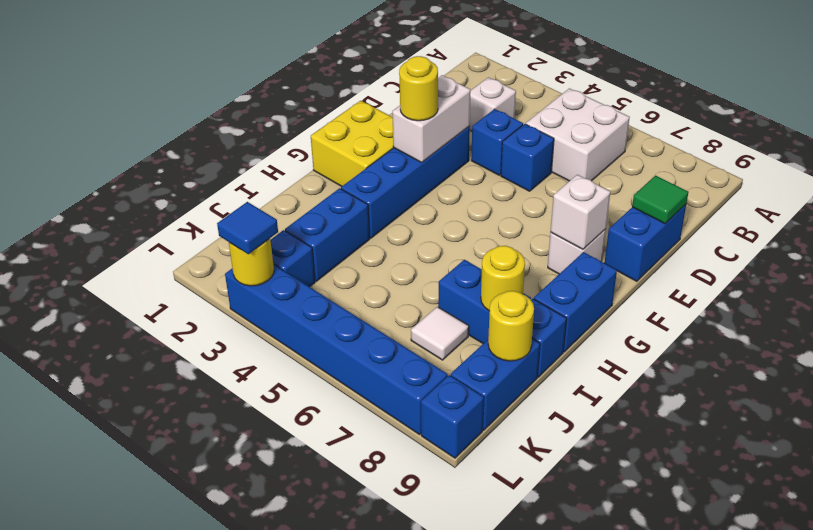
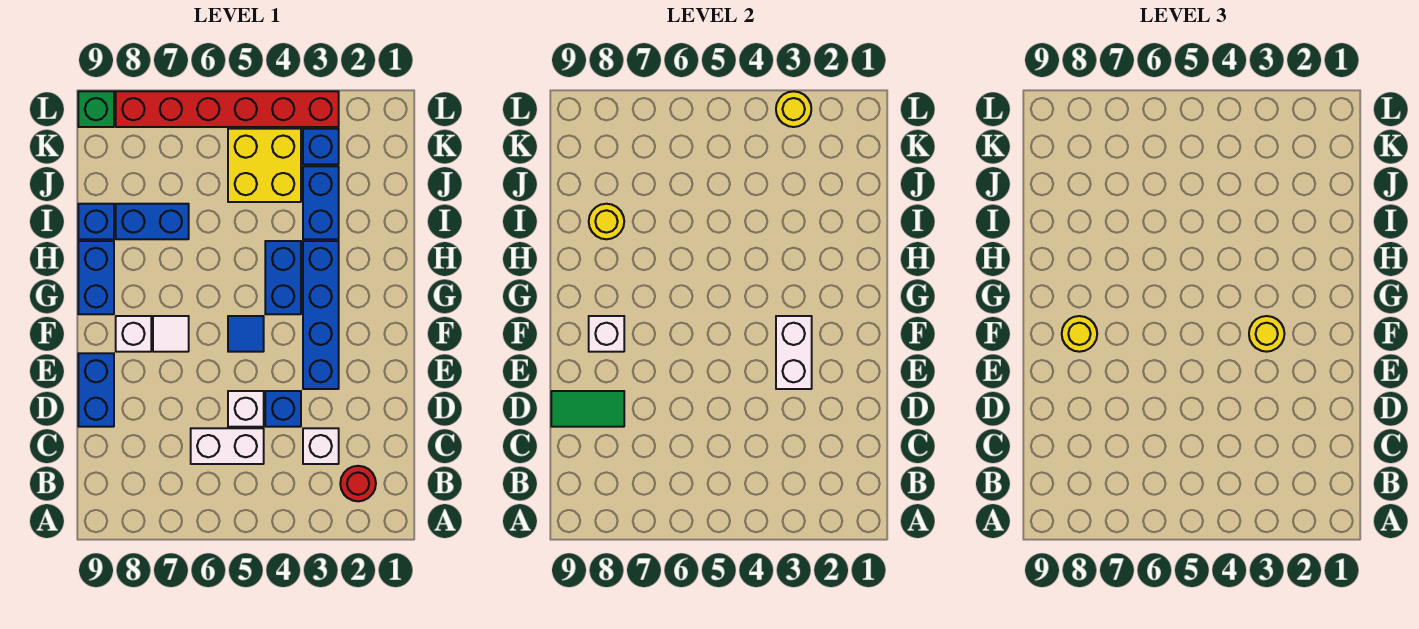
none -> red round brick B2 level 1
white brick B5:C6 level 1 -> white brick C5:C6 level 1
blue brick D5 level 1 -> white brick D5 level 1
green tile D9 level 2 -> green tile D8:D9 level 2
yellow brick F1:G2 level 1 -> yellow brick J4:K5 level 1
white tile J7 level 1 -> white tile F7 level 1
blue brick J9:K9 level 1 -> blue brick G4:H4 level 1
yellow round brick J9 level 2 -> yellow round brick F8 level 3
blue brick L3:L8 level 1 -> red brick L3:L8 level 1
blue tile L3 level 3 -> blue tile F5 level 1
blue brick L9 level 1 -> green brick L9 level 1

